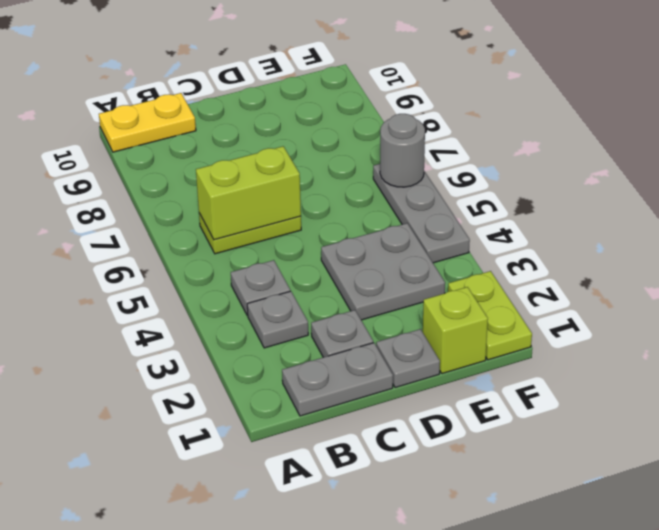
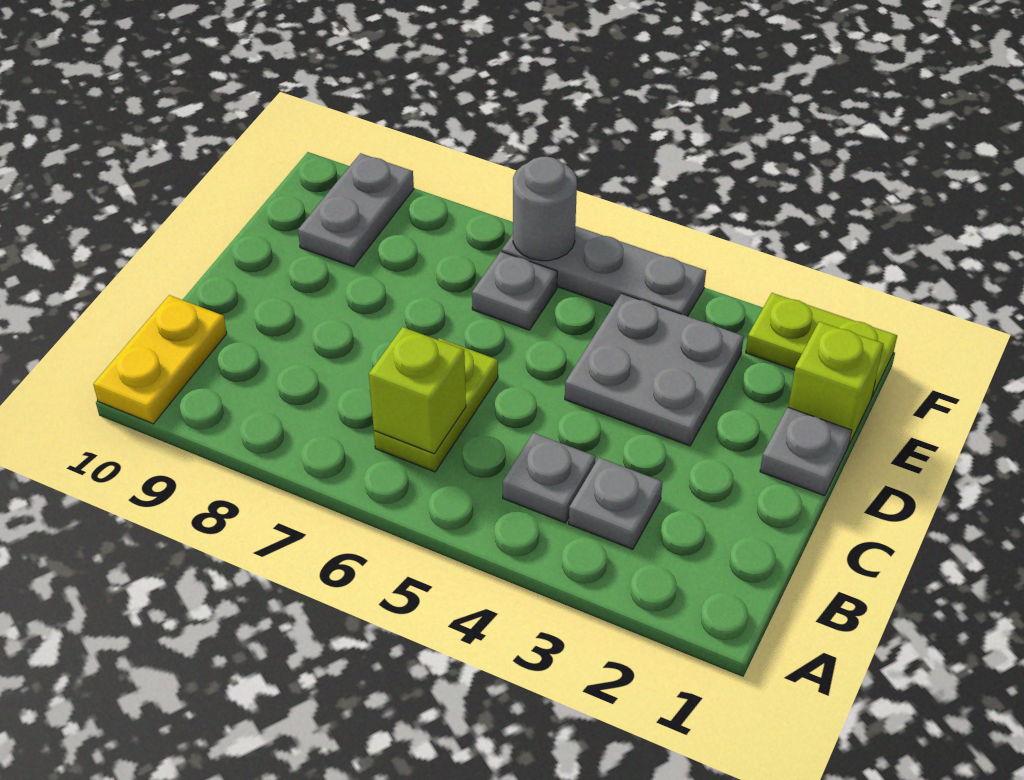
grey plate B1:C1 level 1 -> grey plate E9:F9 level 1
lime brick B6:C6 level 2 -> lime brick B6 level 2
grey plate C2 level 1 -> grey plate E6 level 1

